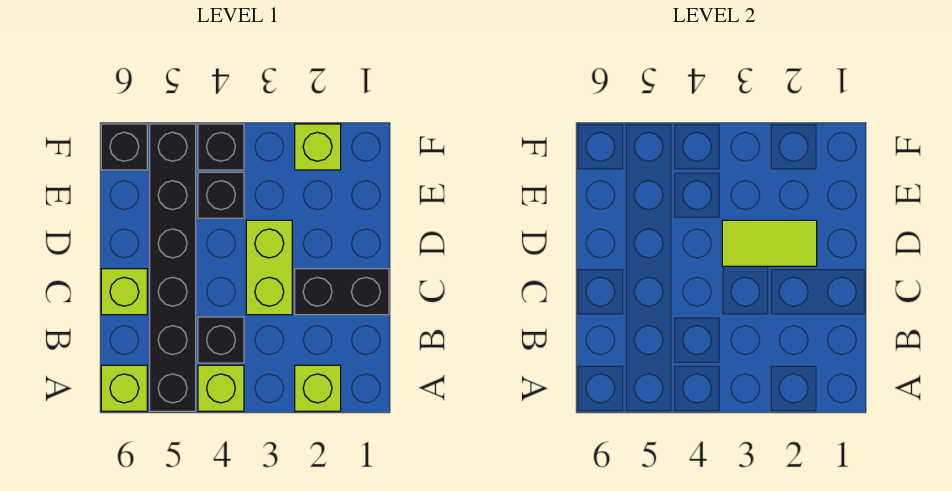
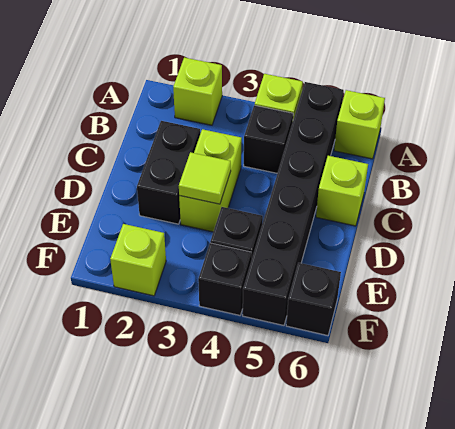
black brick C1:C2 level 1 -> black brick C2:D2 level 1
lime tile D2:D3 level 2 -> lime tile D3 level 2

